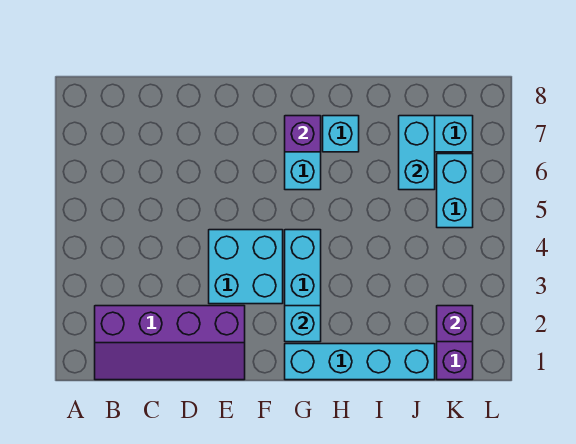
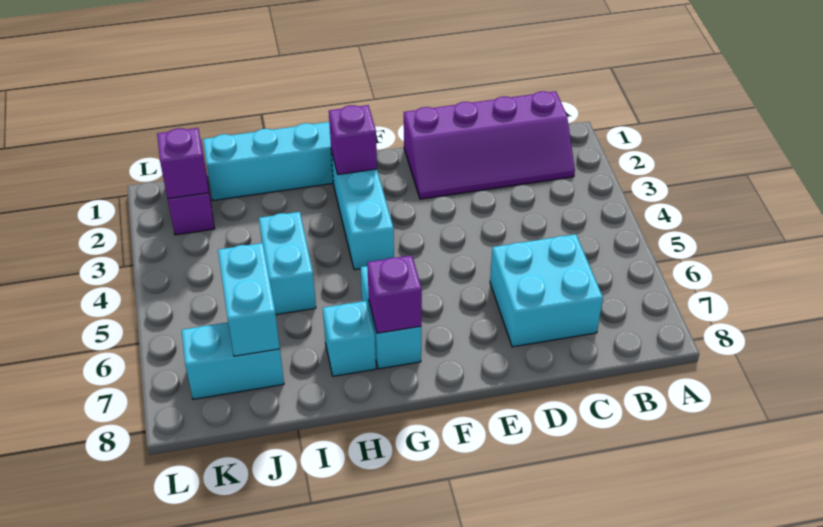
purple slope B1:E2 level 1 top 2 -> purple slope B1:E2 level 1 top 1
cyan brick E3:F4 level 1 -> cyan brick C6:D7 level 1
cyan brick G2 level 2 -> purple brick G2 level 2
cyan brick K5:K6 level 1 -> cyan brick I4:I5 level 1

